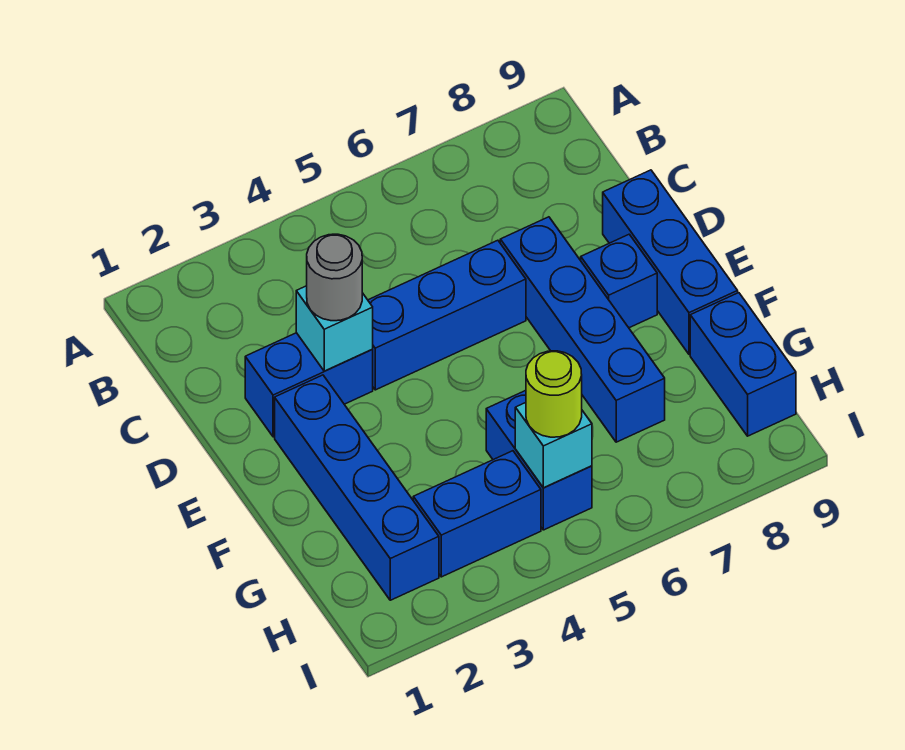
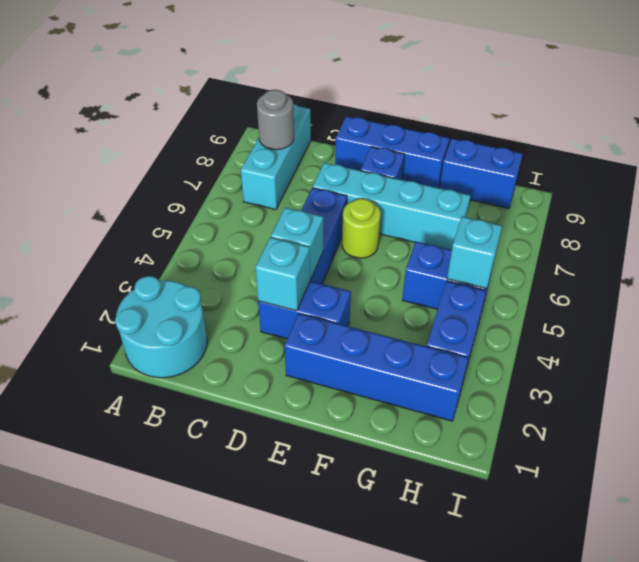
none -> cyan round brick A1:B2 level 1
none -> cyan brick B7:B9 level 1
blue brick D2:D3 level 1 -> blue brick D3:E3 level 1
grey round brick D3 level 3 -> grey round brick B8 level 2
none -> cyan brick D4 level 2
blue brick D7:G7 level 1 -> cyan brick D7:G7 level 1
lime round brick H5 level 3 -> lime round brick E6 level 1

